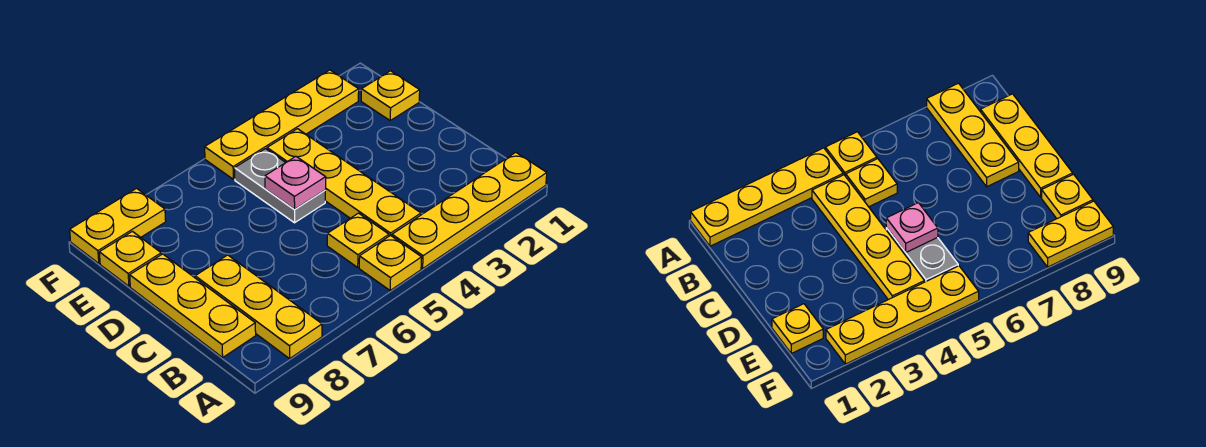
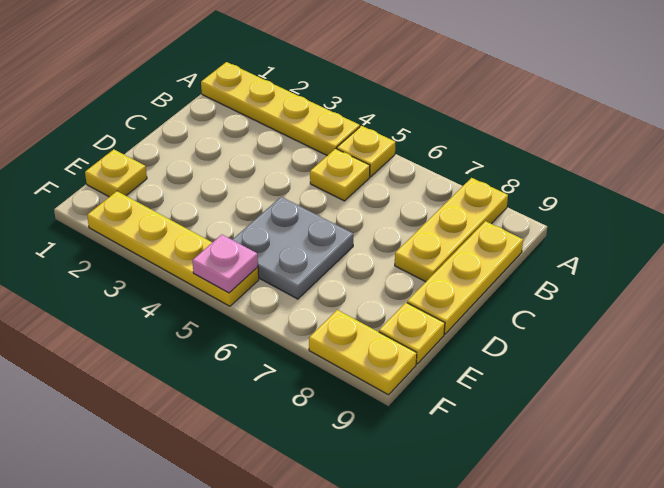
yellow plate B4:E4 level 1 -> none
grey plate D5:E5 level 1 -> grey plate D5:E6 level 1
pink plate D5 level 2 -> pink plate F5 level 2

